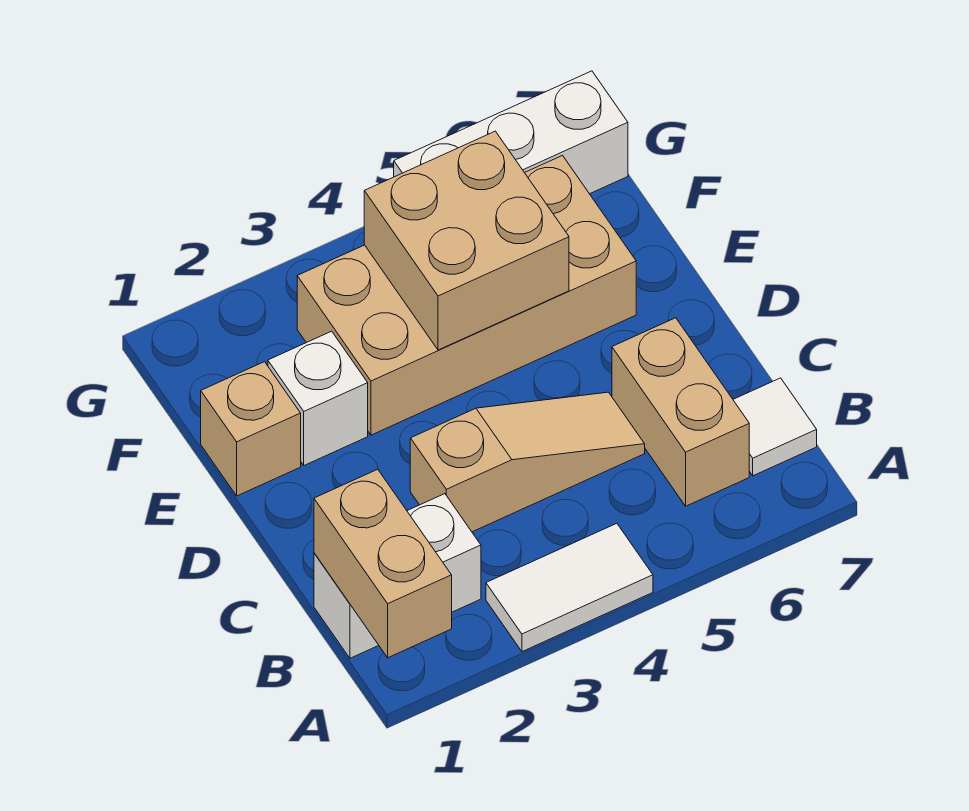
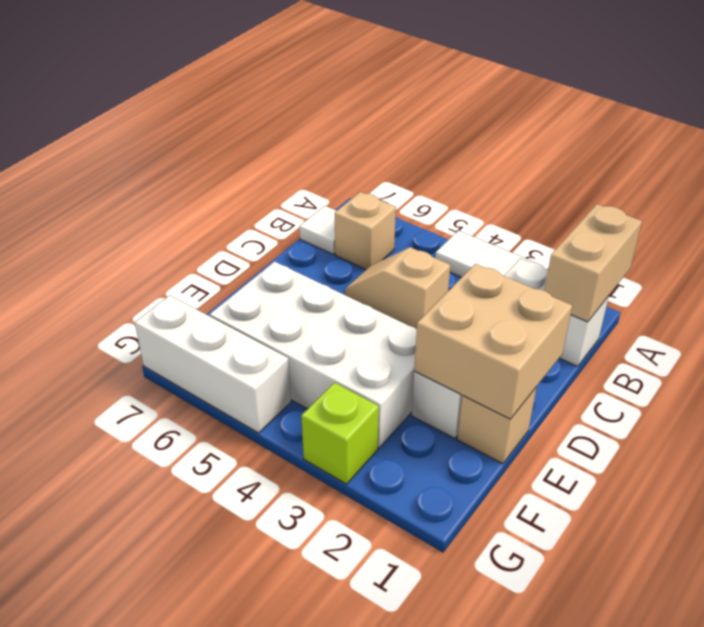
tan brick B6:C6 level 1 -> tan brick B6 level 1
tan slope C3:C5 level 1 top 3 -> tan slope C4:C5 level 1 top 4
tan brick E3:F6 level 1 -> white brick E3:F6 level 1
tan brick E4:F5 level 2 -> tan brick D1:E2 level 2
none -> lime brick G3 level 1

